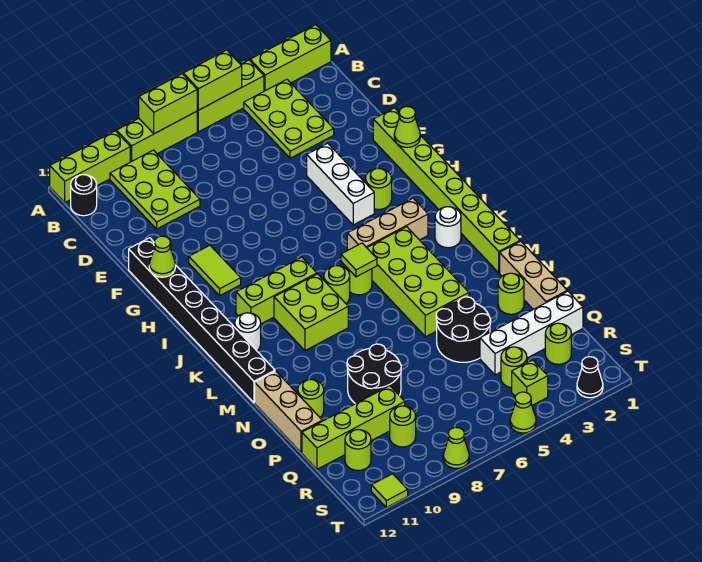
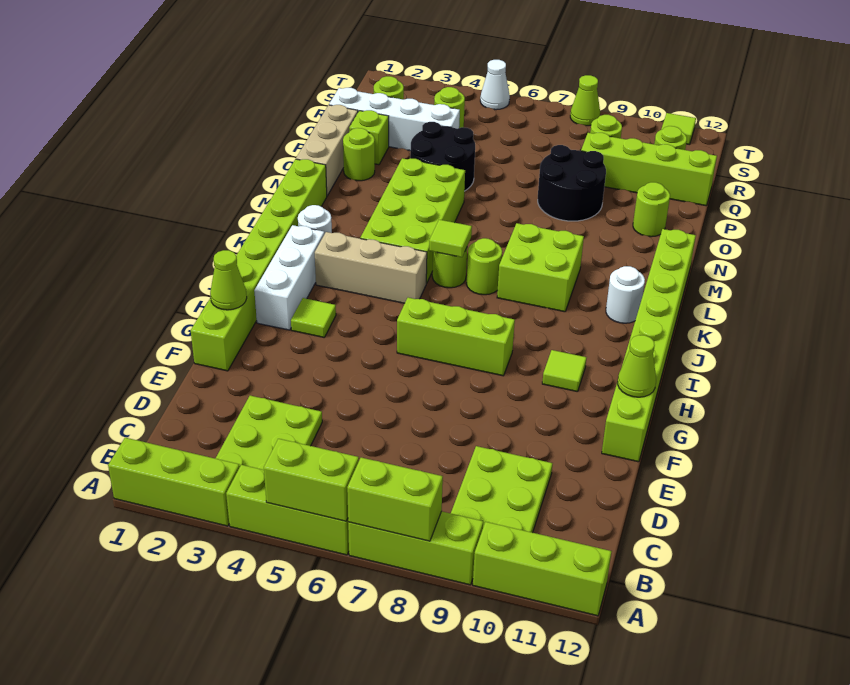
black round brick B12 level 1 -> none
white brick F4:H4 level 1 -> white brick H2:J2 level 1
black brick F12:M12 level 1 -> lime brick F12:M12 level 1
lime tile G10:H10 level 1 -> lime tile H10 level 1
lime round brick H3 level 1 -> lime tile H3 level 1
lime brick J8:J10 level 1 -> lime brick H6:H8 level 1
tan brick N12:P12 level 1 -> none
lime brick S4 level 1 -> lime brick P2 level 1
black cone T2 level 1 -> none
lime cone T5 level 1 -> white cone T5 level 1

